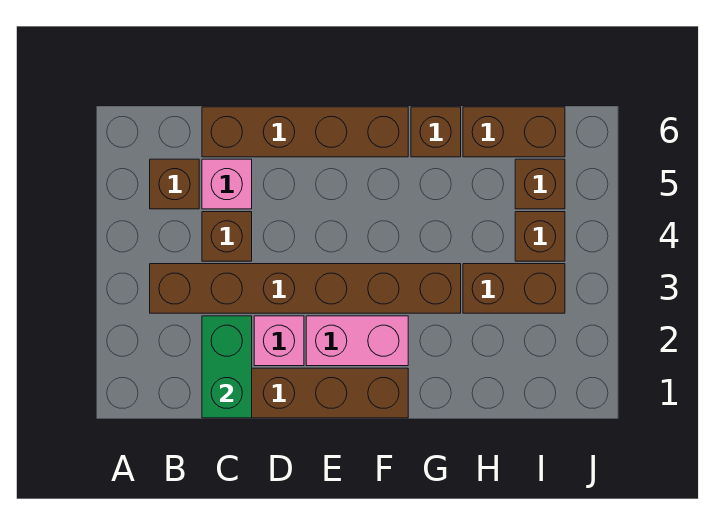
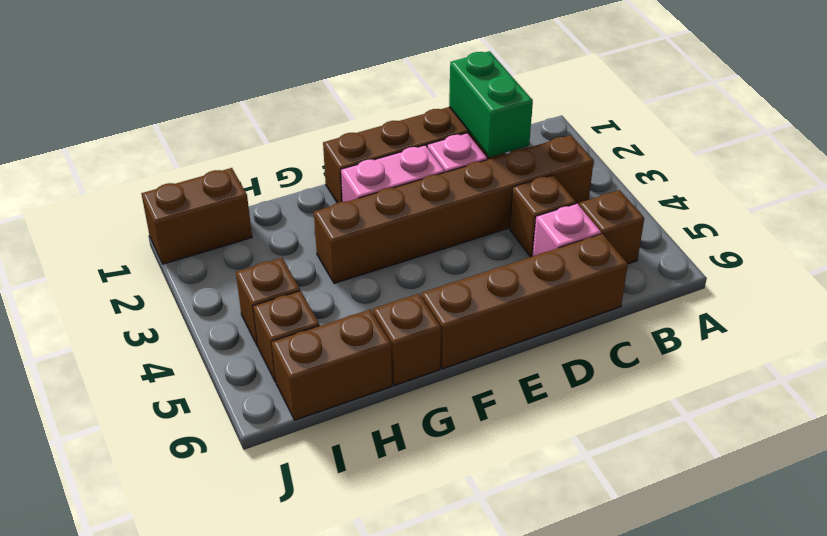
brown brick H3:I3 level 1 -> brown brick I1:J1 level 1

